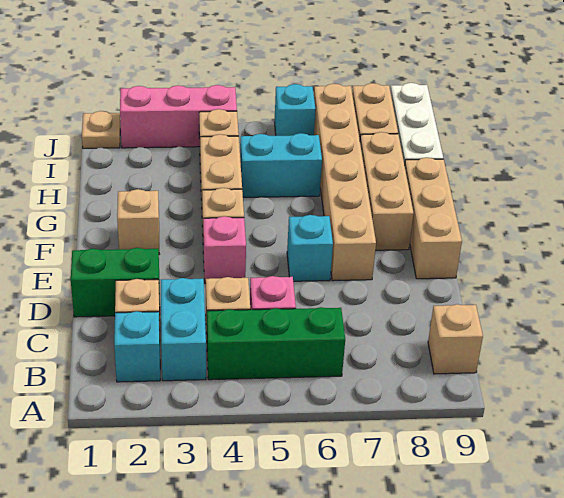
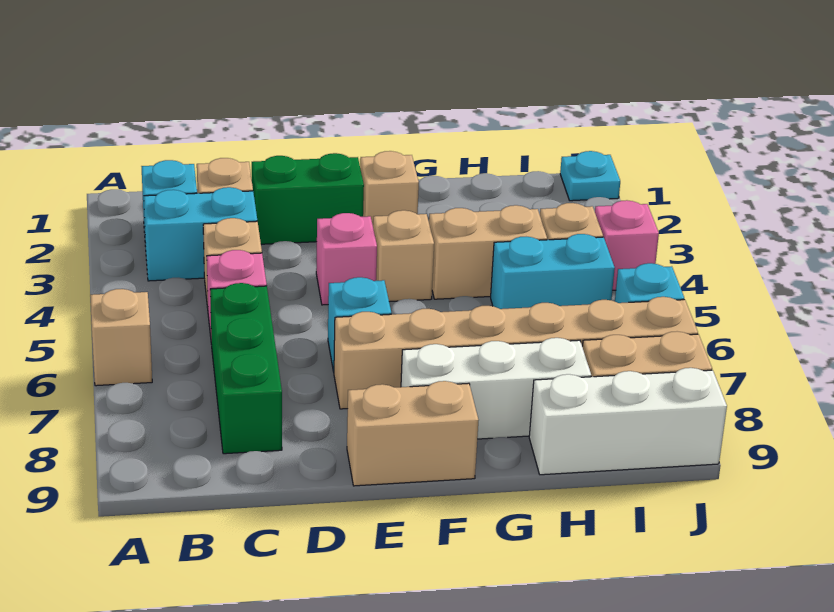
green brick B4:B6 level 1 -> green brick C6:C8 level 1
tan brick B9 level 1 -> tan brick A6 level 1
green brick D1:D2 level 1 -> green brick D2:E2 level 1
tan brick E9:G9 level 1 -> tan brick E9:F9 level 1
tan brick F8:H8 level 1 -> white brick F8:H8 level 1
cyan brick H5:H6 level 1 -> cyan brick H5:I5 level 1
tan plate J1 level 1 -> cyan plate J1 level 1
pink brick J2:J4 level 1 -> pink brick J4 level 1

